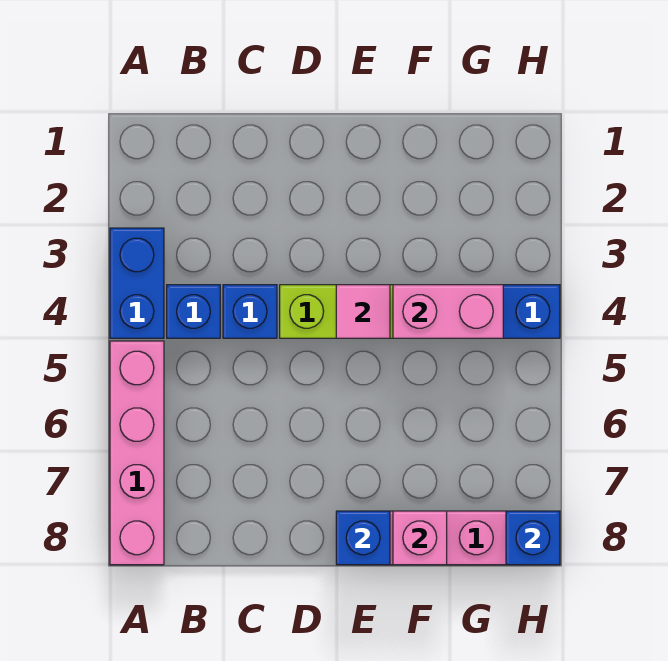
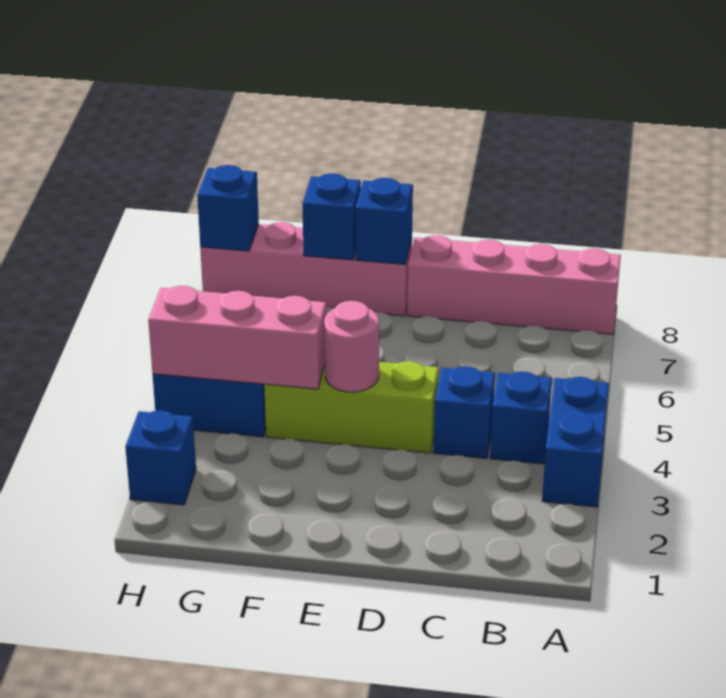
pink brick A5:A8 level 1 -> pink brick A8:D8 level 1
pink tile E4 level 2 -> pink round brick E4 level 2
pink brick F4:G4 level 2 -> pink brick F4:H4 level 2
pink brick F8 level 2 -> blue brick F8 level 2
none -> blue brick H2 level 1

